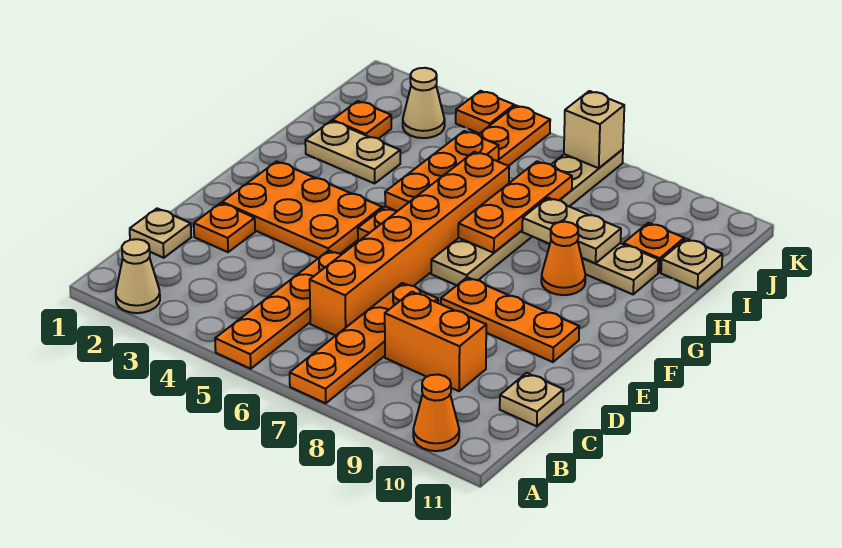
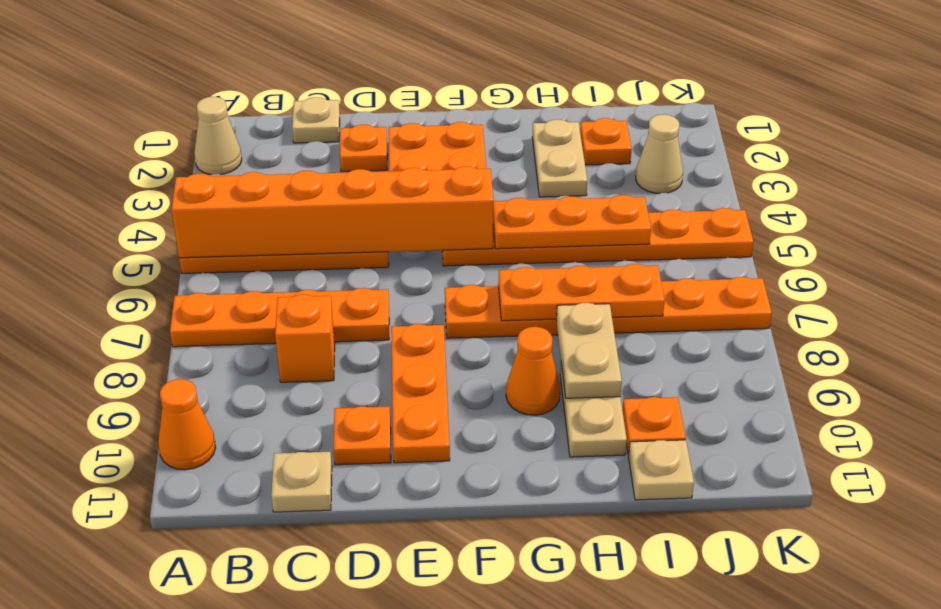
orange brick C6:H6 level 1 -> orange brick A5:F5 level 2
orange brick C8:C9 level 1 -> orange brick C8 level 1
tan plate F7:K7 level 1 -> orange plate F7:K7 level 1
orange plate K4 level 1 -> orange plate D10 level 1
tan brick K7 level 2 -> none

